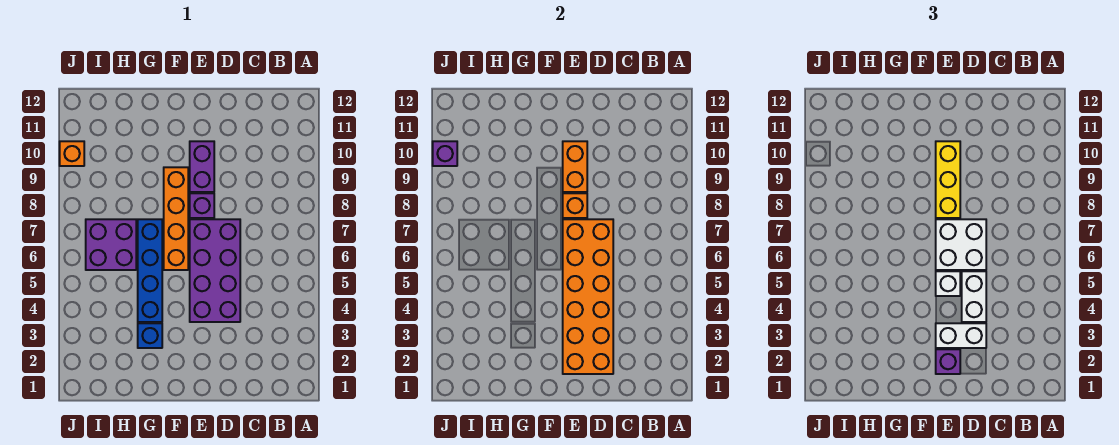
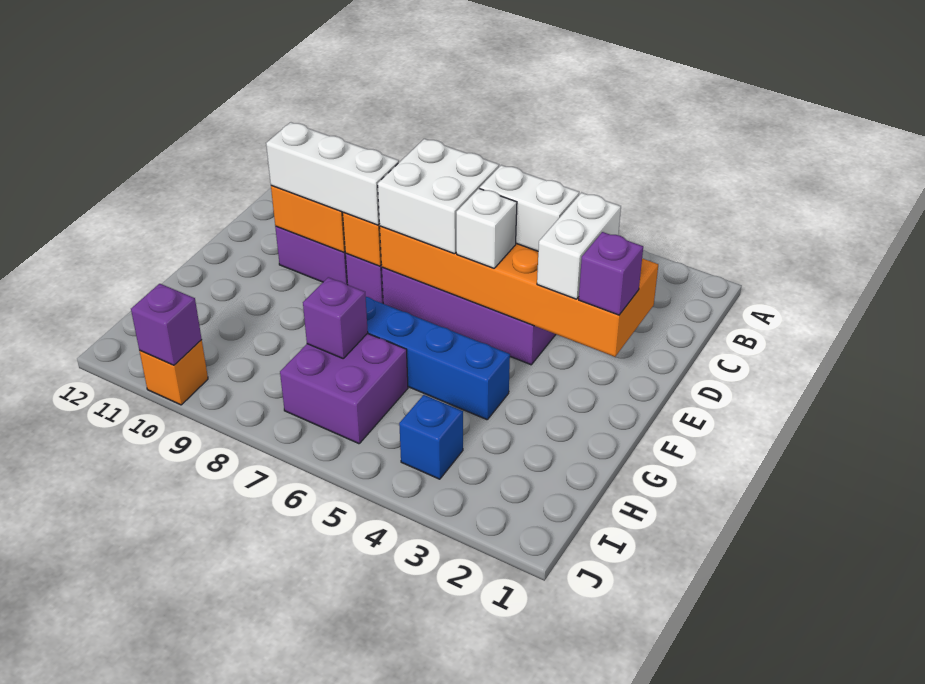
yellow brick E8:E10 level 3 -> white brick E8:E10 level 3
orange brick F6:F9 level 1 -> none
blue brick G3 level 1 -> blue brick I4 level 1
none -> purple brick H7 level 2

